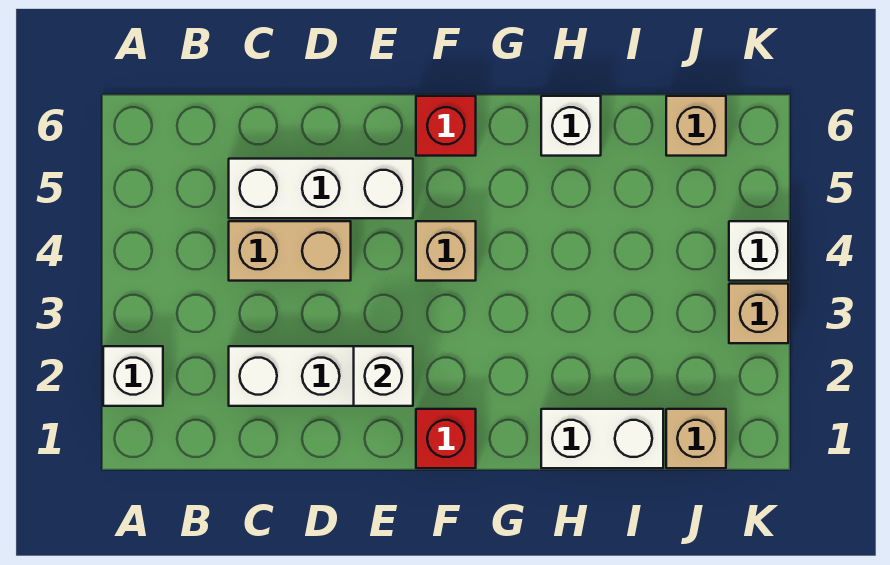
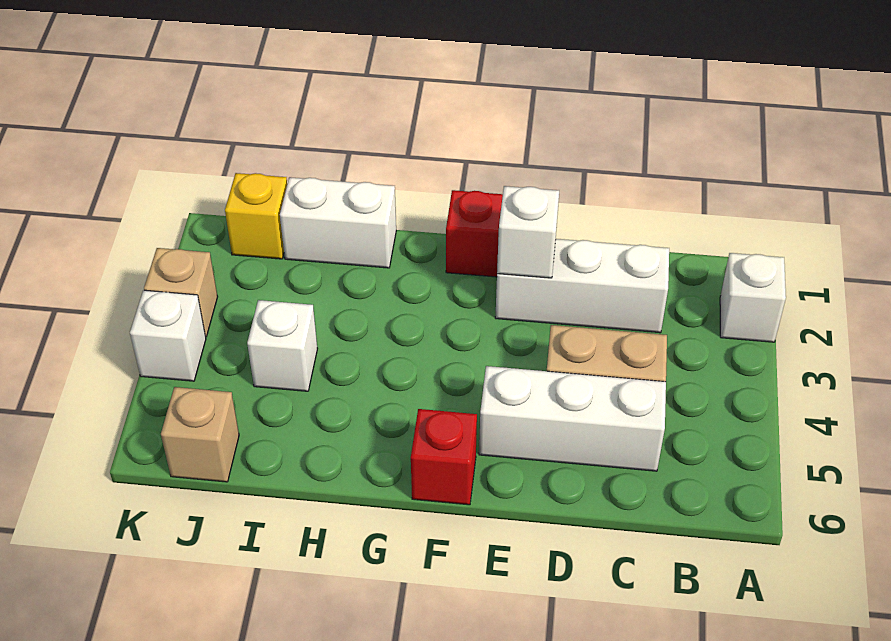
tan brick F4 level 1 -> none
white brick H6 level 1 -> white brick I4 level 1
tan brick J1 level 1 -> yellow brick J1 level 1

